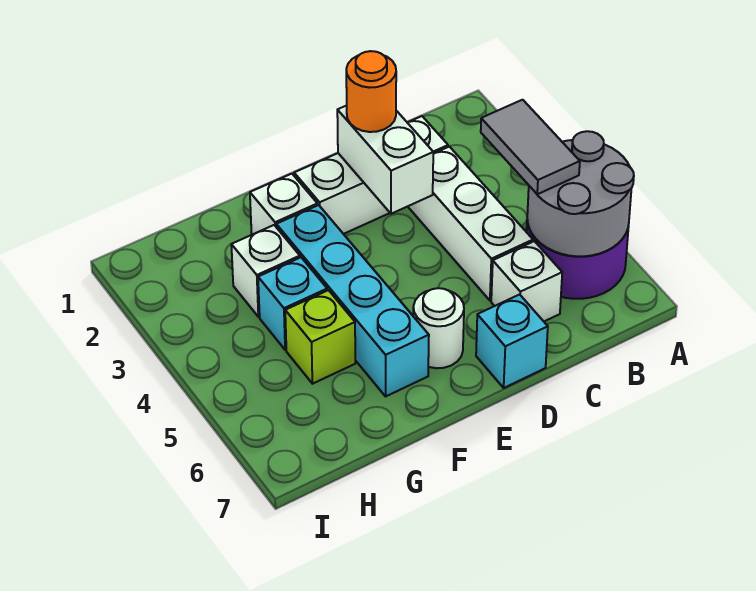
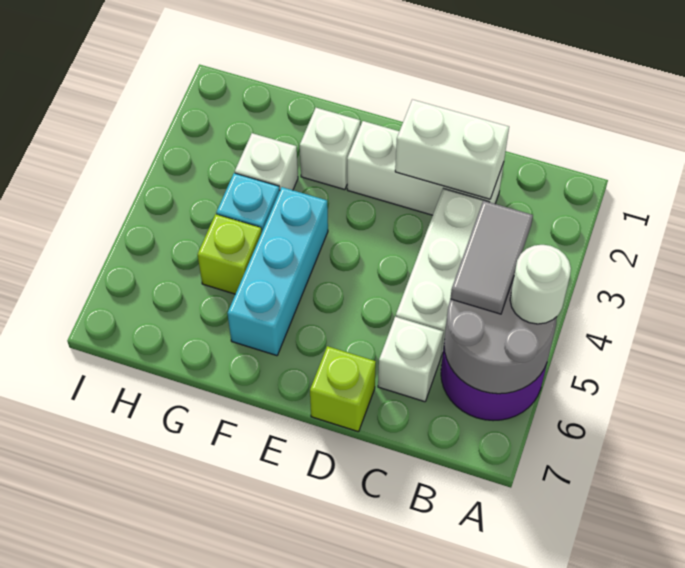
white brick D2:D3 level 2 -> white brick C2:D2 level 2
orange round brick D2 level 3 -> none
cyan brick D7 level 1 -> lime brick D7 level 1
white round brick E6 level 1 -> white round brick A5 level 3
cyan brick F3:F6 level 1 -> cyan brick F4:F6 level 1

